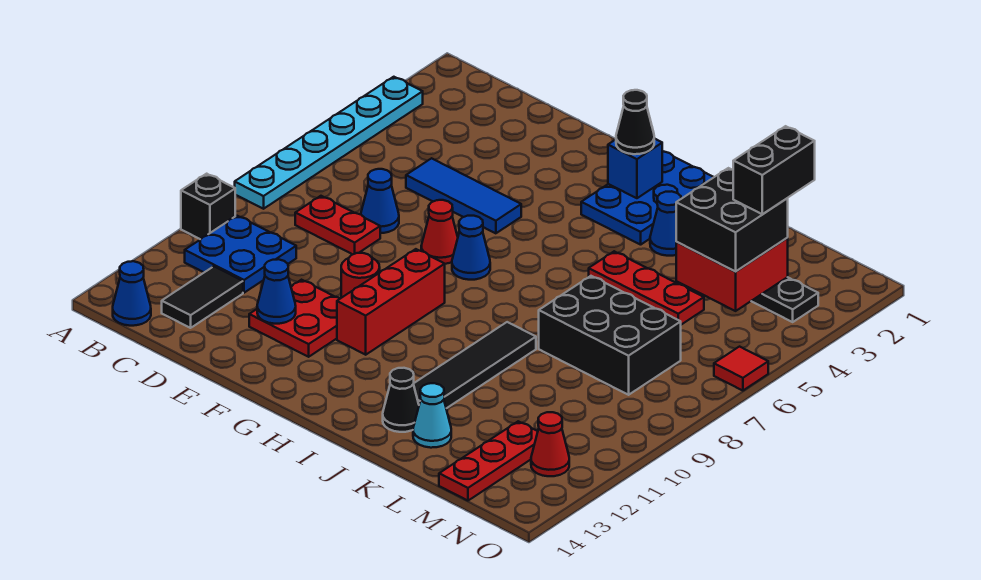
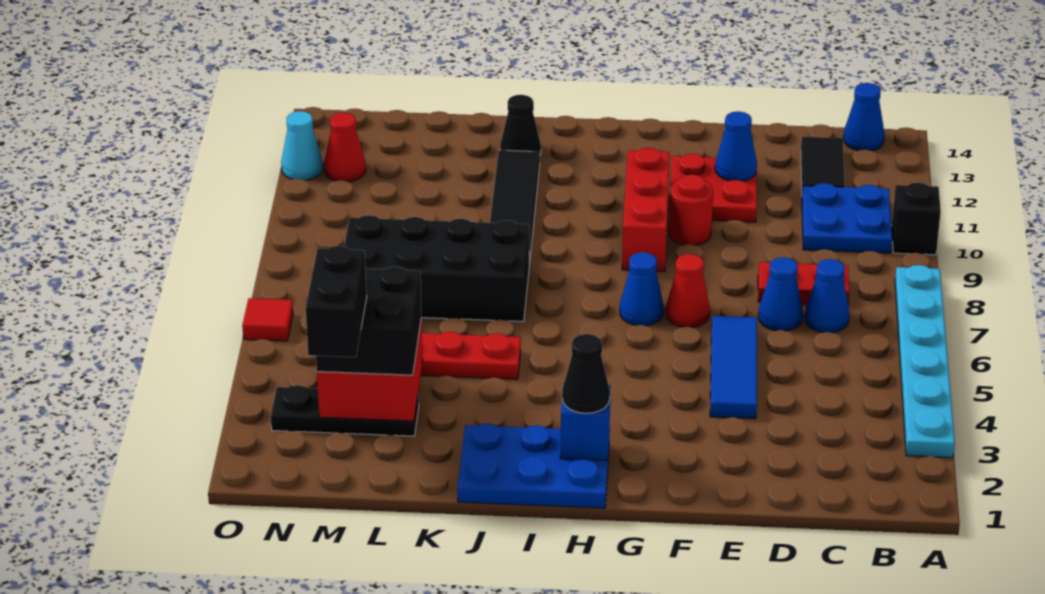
blue tile D5:F5 level 1 -> blue tile E4:E6 level 1
blue plate H1:I3 level 1 -> blue plate H1:J2 level 1
blue cone J3 level 1 -> blue cone C7 level 1
black brick K7:M8 level 1 -> black brick J7:M8 level 1
cyan cone K13 level 1 -> cyan cone O12 level 1
red plate M12:M14 level 1 -> none

